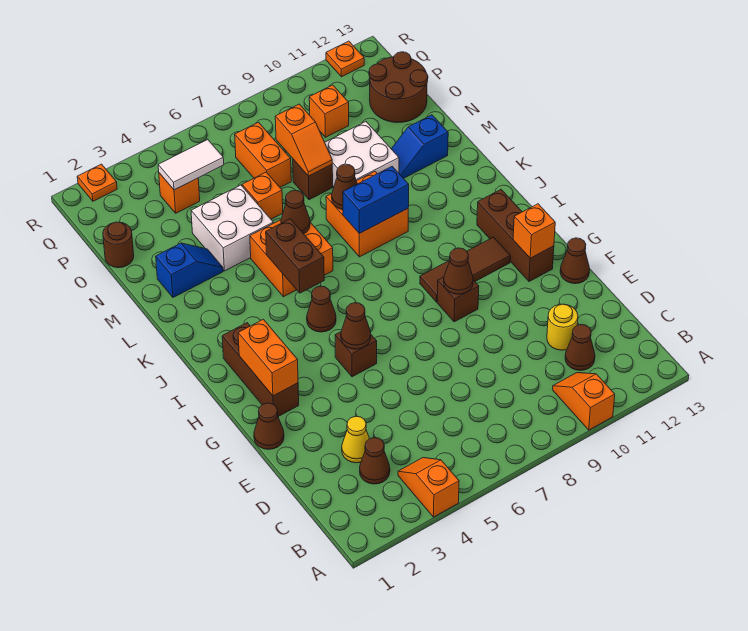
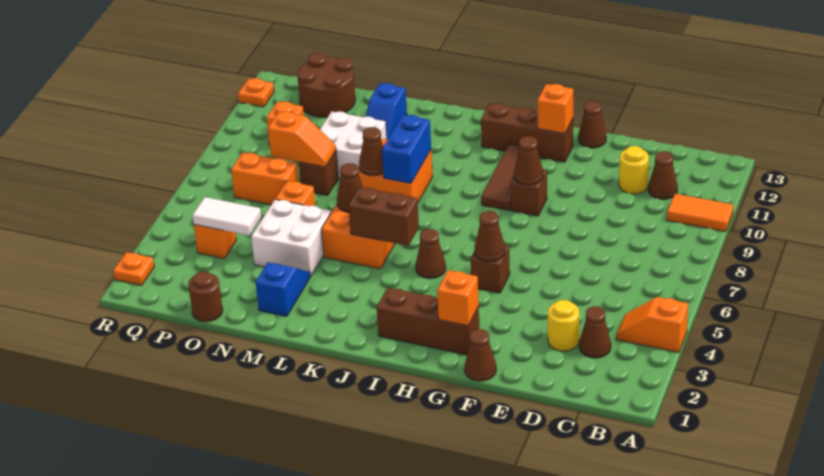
orange slope A10:B10 level 1 top A -> orange tile A10:B10 level 1
yellow cone D3 level 1 -> yellow round brick D3 level 1
orange brick G2:H2 level 2 -> orange brick G2 level 2
white tile P4:P5 level 2 -> white tile O4:P4 level 2

